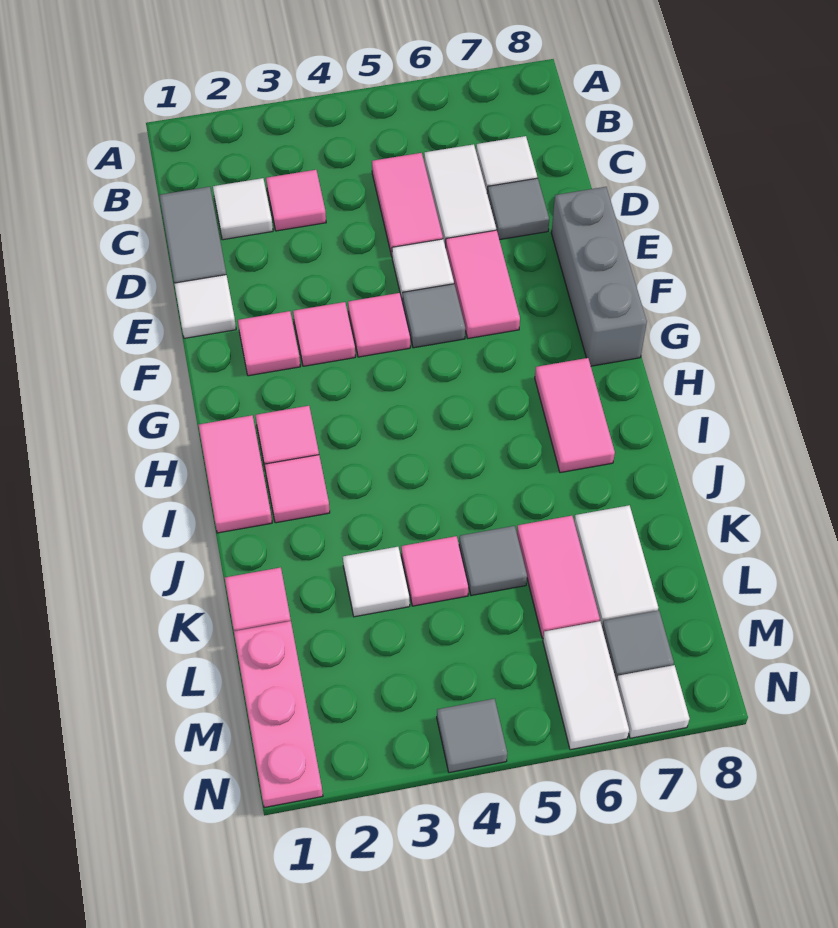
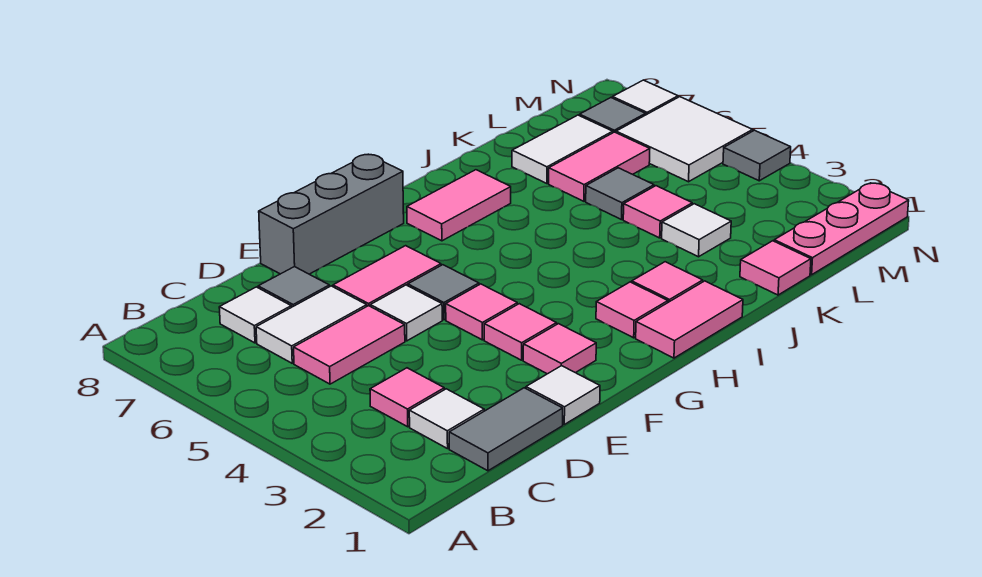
white tile M6:N6 level 1 -> white tile M5:N6 level 1

